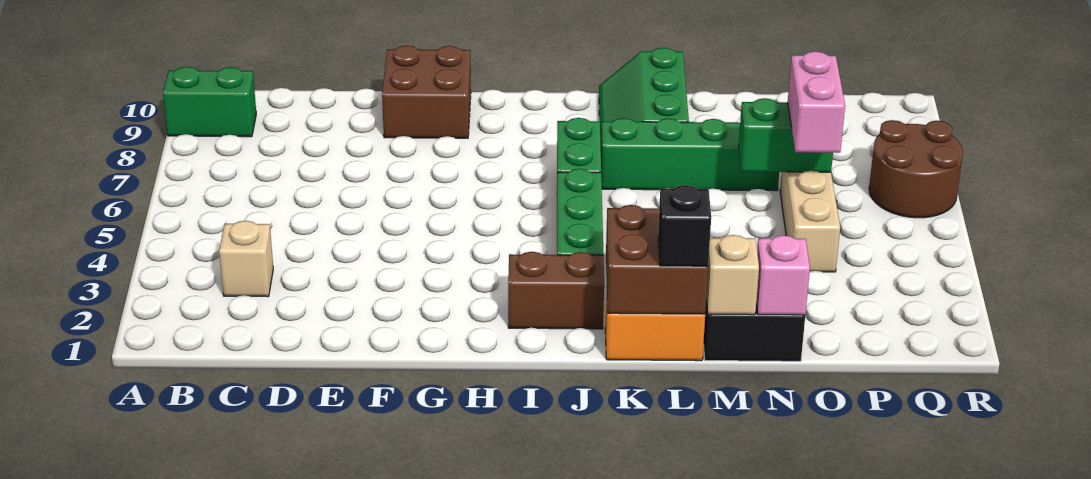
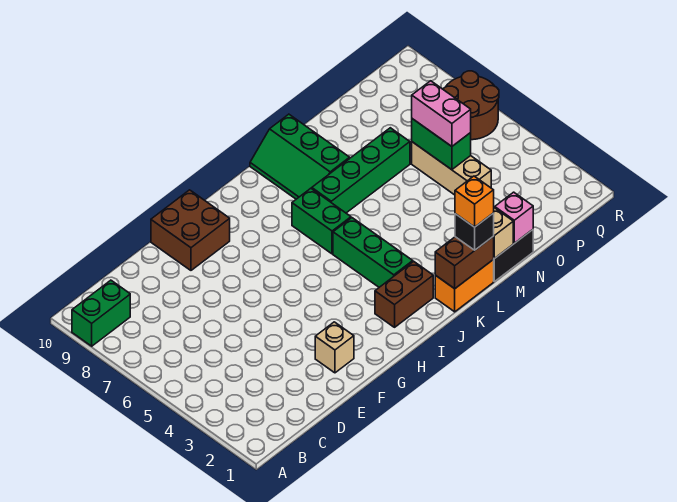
tan brick C3 level 1 -> tan brick F2 level 1
brown brick K1:L2 level 2 -> brown brick K1:L1 level 2
none -> orange brick L1 level 4
green brick N6:O6 level 2 -> green brick O5:O6 level 2

